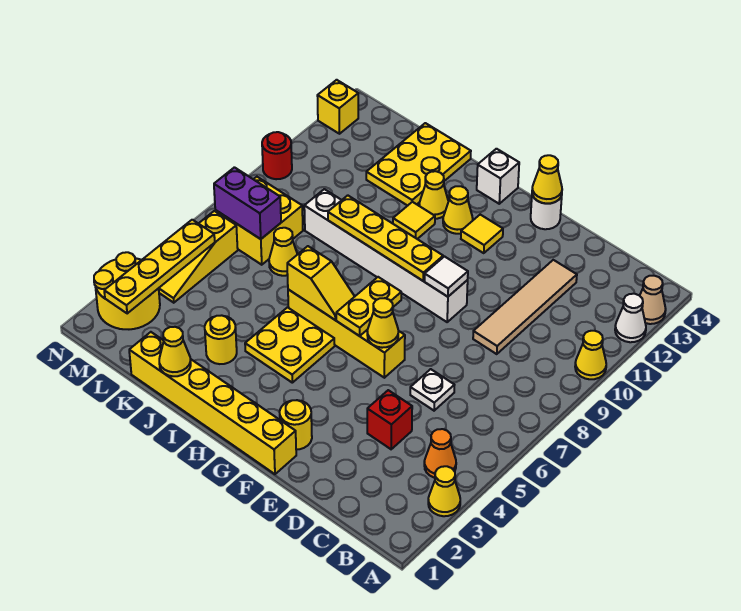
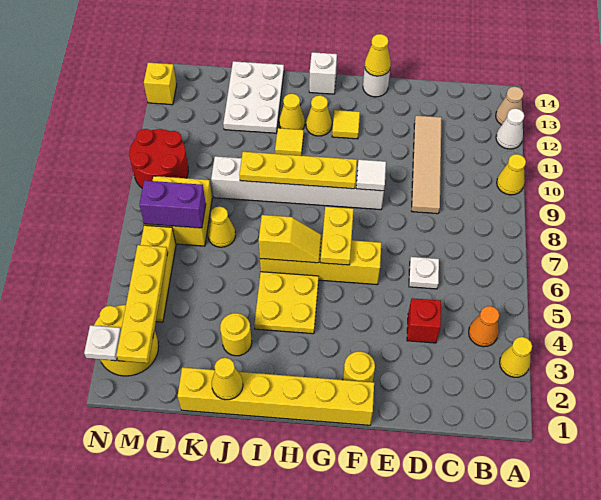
yellow cone F6 level 2 -> none
yellow plate J12:K14 level 1 -> white plate J12:K14 level 1
none -> white plate N2 level 2
red round brick N10 level 1 -> red round brick M9:N10 level 1

